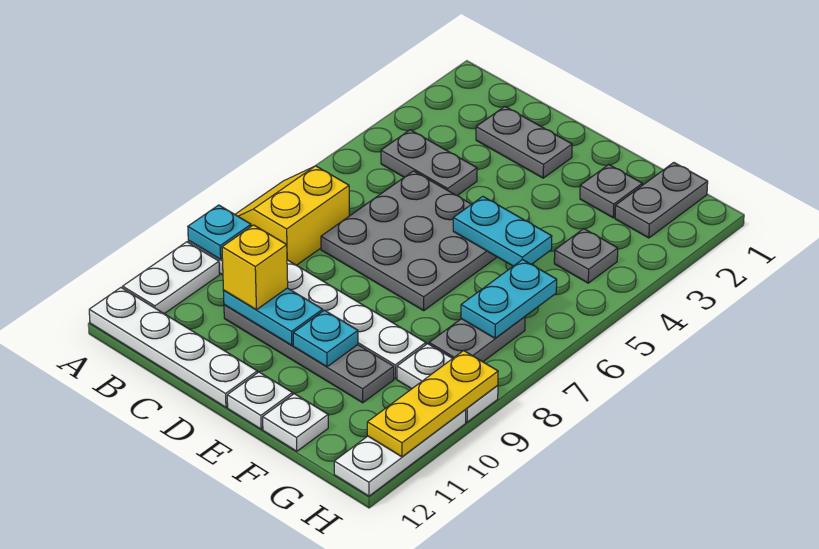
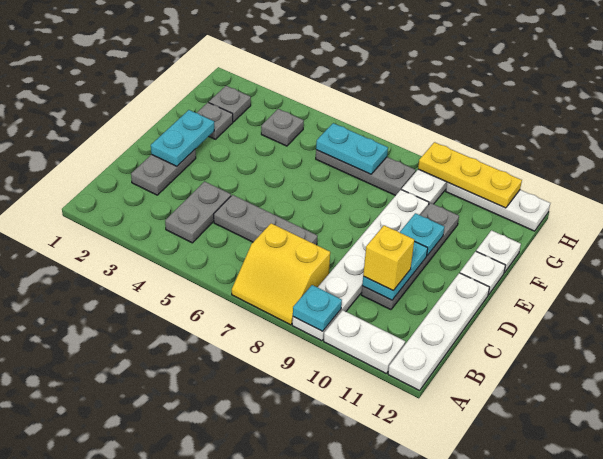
grey plate C5:E7 level 1 -> grey plate C5:C7 level 1
cyan plate E5:F5 level 2 -> cyan plate D2:E2 level 2
grey plate G1:G2 level 1 -> grey plate G2 level 1
grey plate G7:G8 level 1 -> grey plate G6:G8 level 1

